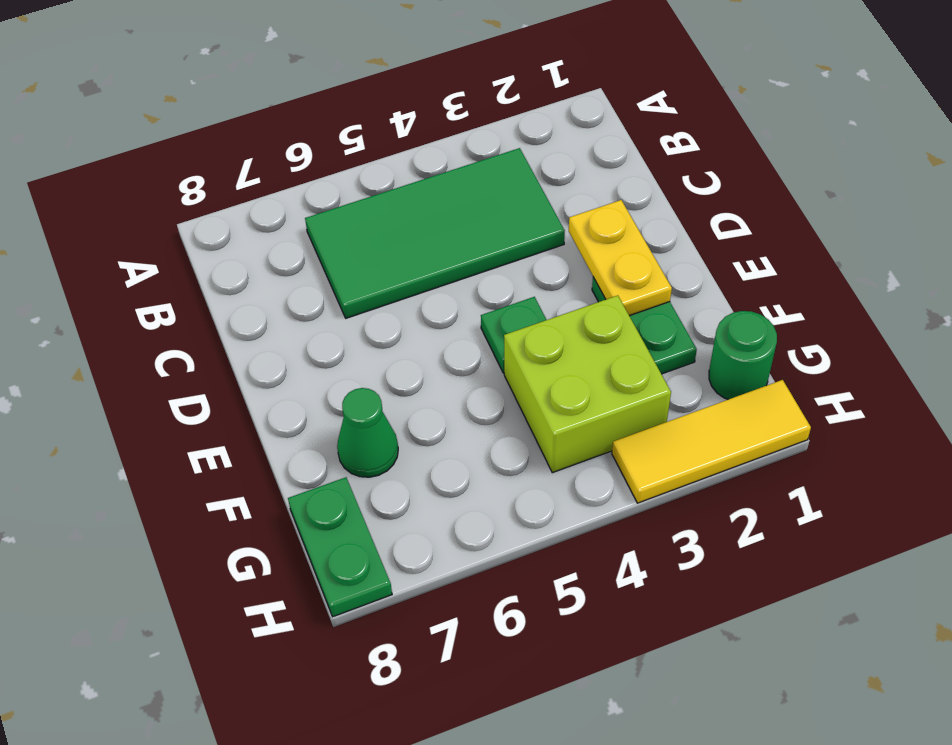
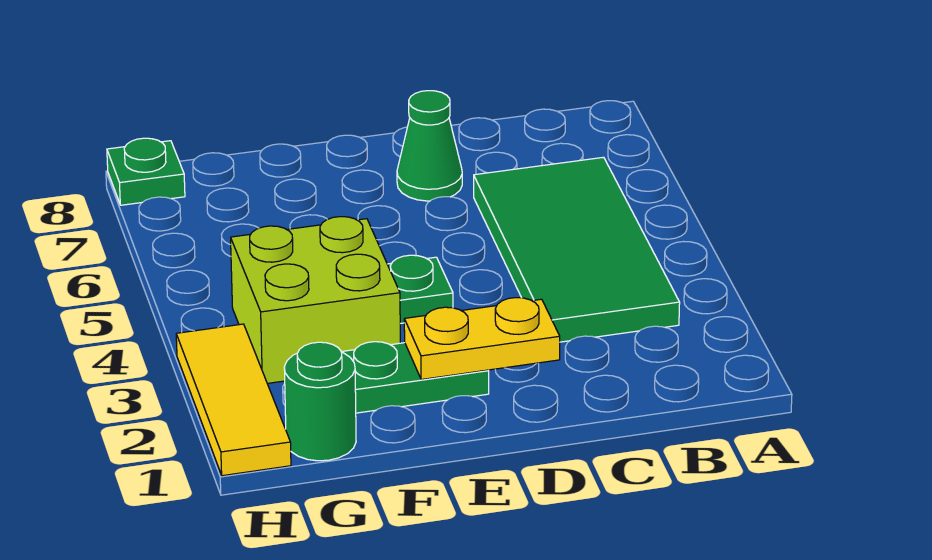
green cone F7 level 1 -> green cone D7 level 1
green plate G8:H8 level 1 -> green plate H8 level 1

